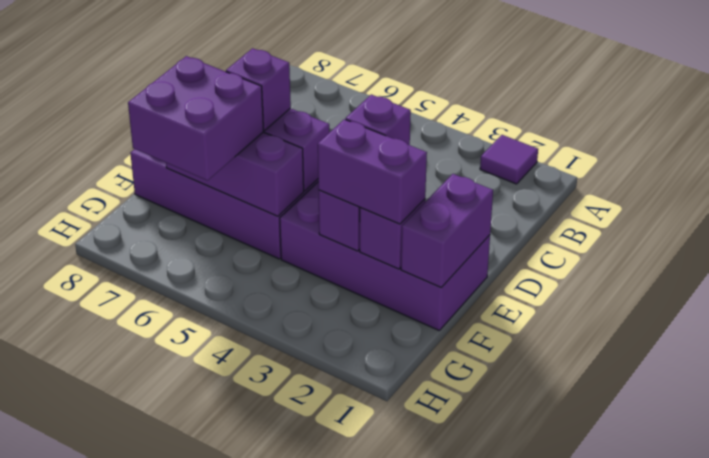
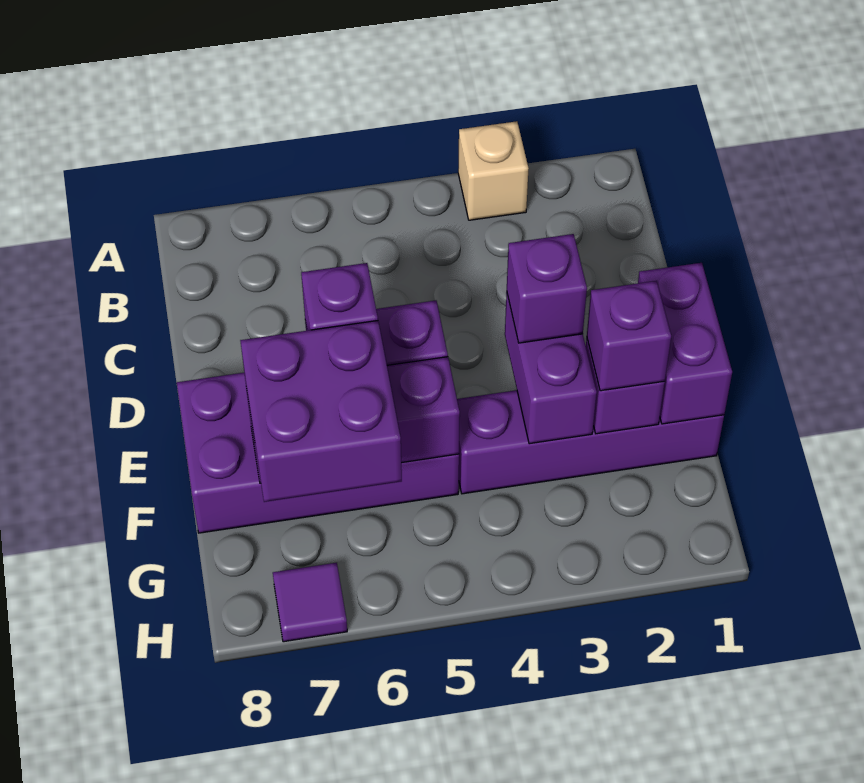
purple tile A2 level 1 -> purple tile H7 level 1
none -> tan brick A3 level 1
purple brick E1:F4 level 1 -> purple brick F1:F4 level 1
purple brick F2:F3 level 3 -> purple brick F2 level 3

